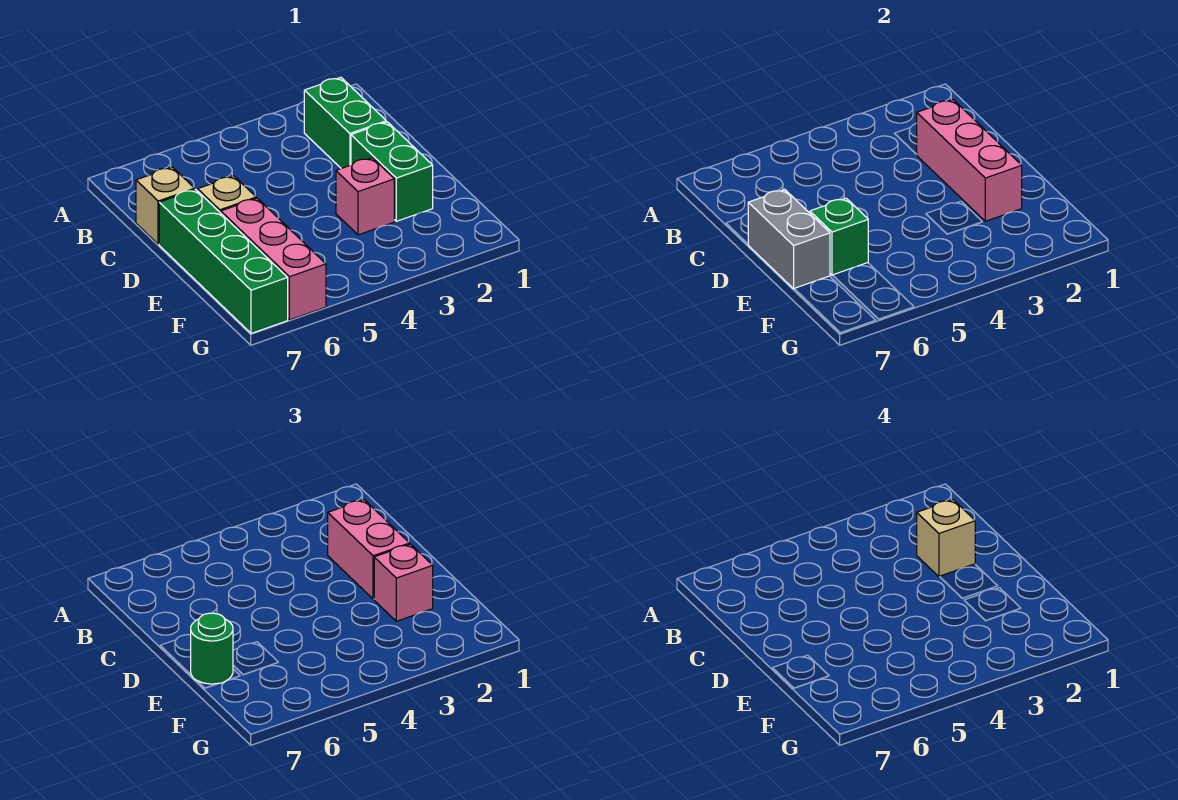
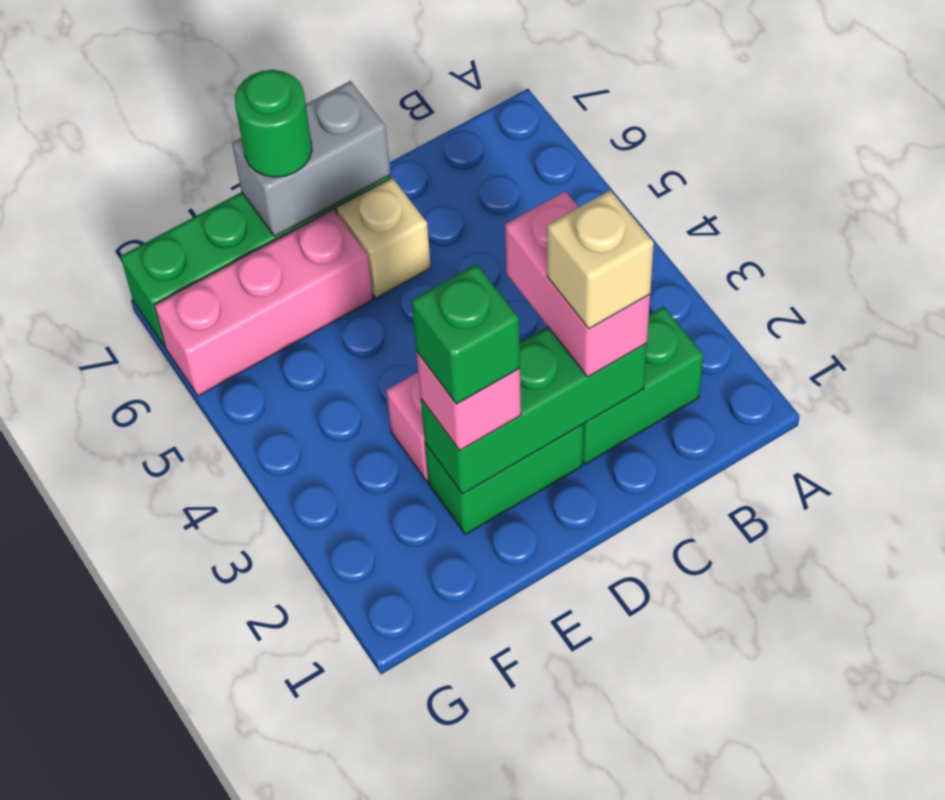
pink brick C2:E2 level 2 -> green brick C2:E2 level 2
pink brick C2:D2 level 3 -> pink brick C2:C3 level 3
tan brick C7 level 1 -> none
green brick E6 level 2 -> green brick E2 level 4

